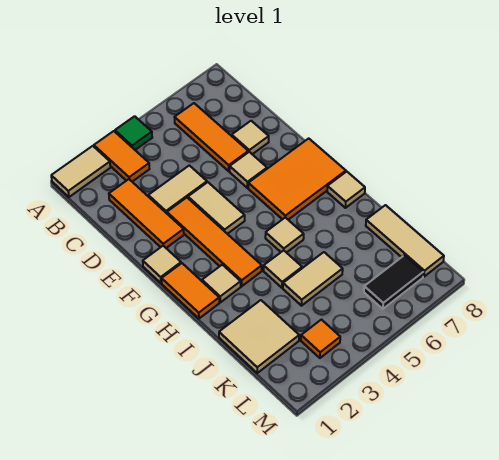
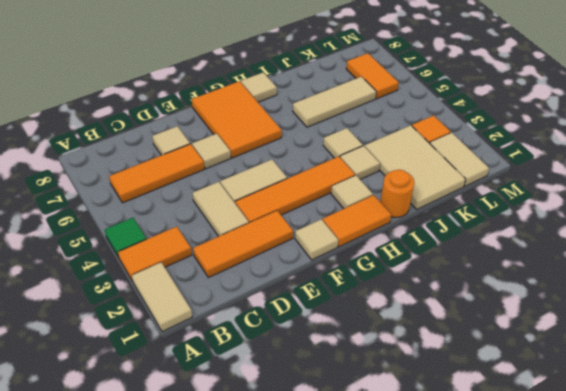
tan tile H5 level 1 -> tan tile I3 level 1
none -> orange round brick I1 level 1
tan tile J1:K2 level 1 -> tan tile J1:K3 level 1
tan tile J4:J5 level 1 -> tan tile L1:L2 level 1
tan tile J8:L8 level 1 -> tan tile I6:K6 level 1
black tile L6:L7 level 1 -> orange tile L6:L7 level 1

